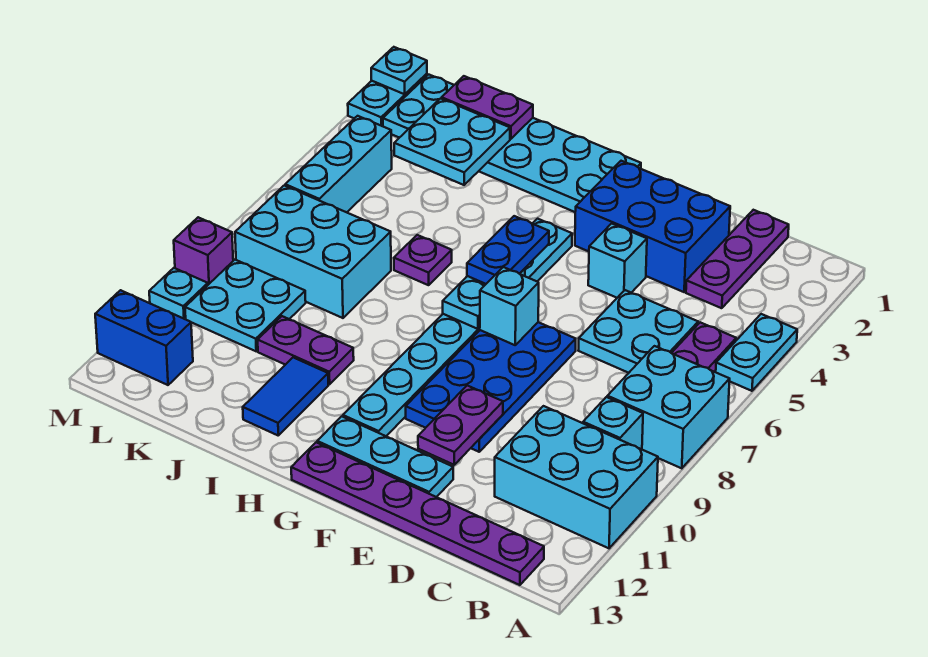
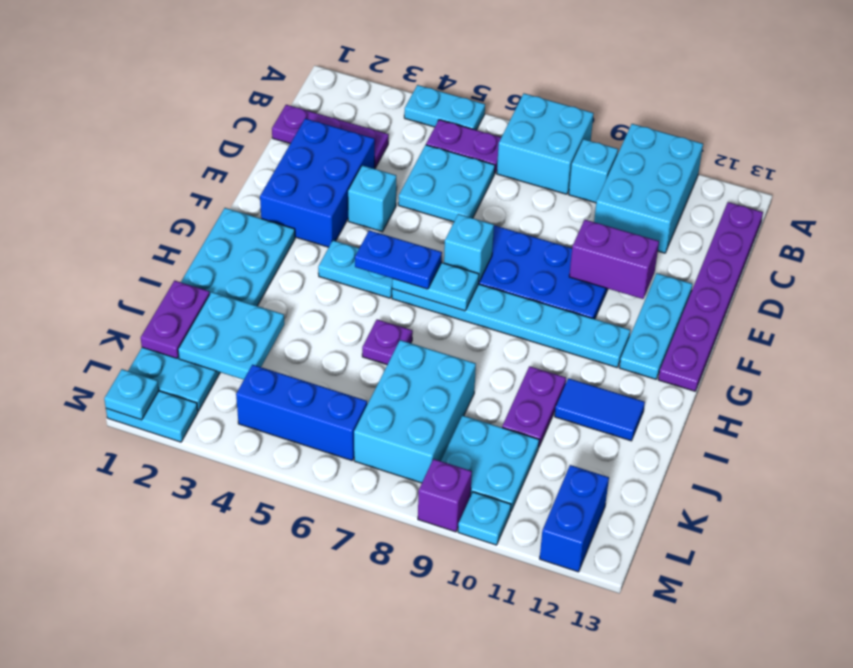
purple plate E10:E11 level 2 -> purple brick E10:E11 level 2
cyan brick L4:L6 level 1 -> blue brick L4:L6 level 1

